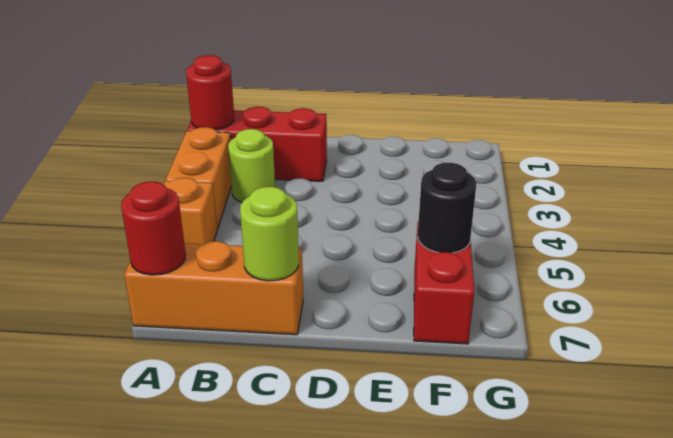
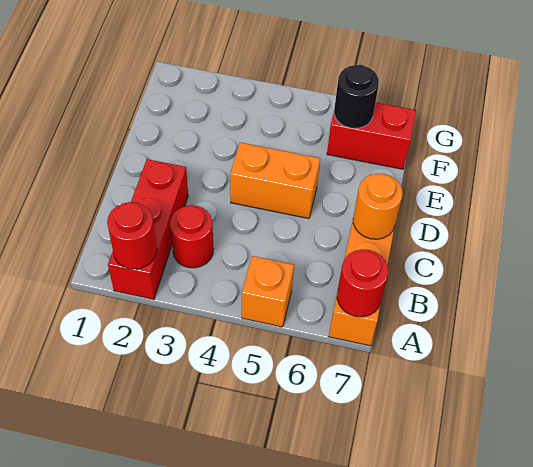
orange brick A3:A4 level 1 -> orange brick D4:D5 level 1
lime round brick B3 level 1 -> red round brick B3 level 1
lime round brick C7 level 2 -> orange round brick C7 level 2

